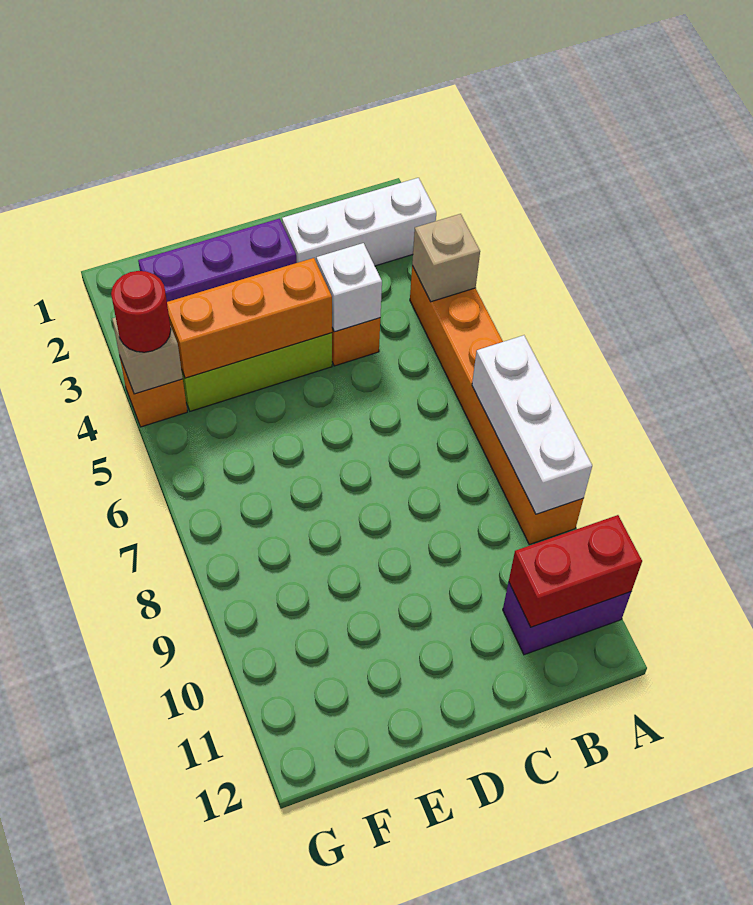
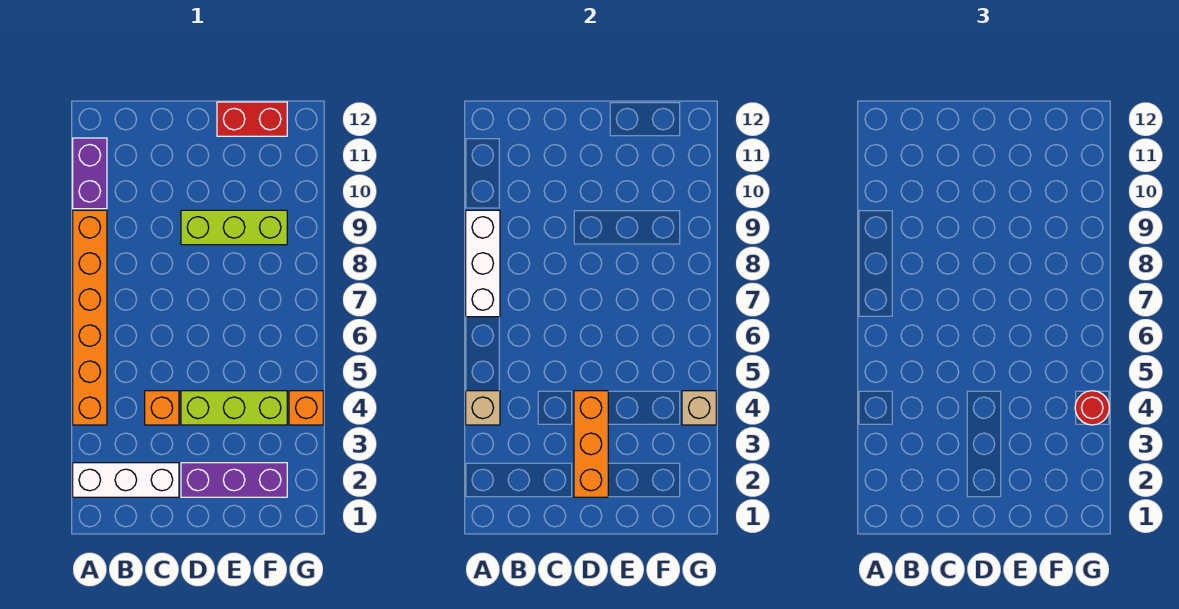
purple brick A11:B11 level 1 -> purple brick A10:A11 level 1
red brick A11:B11 level 2 -> red brick E12:F12 level 1
white brick C4 level 2 -> none
orange brick D4:F4 level 2 -> orange brick D2:D4 level 2
none -> lime brick D9:F9 level 1

